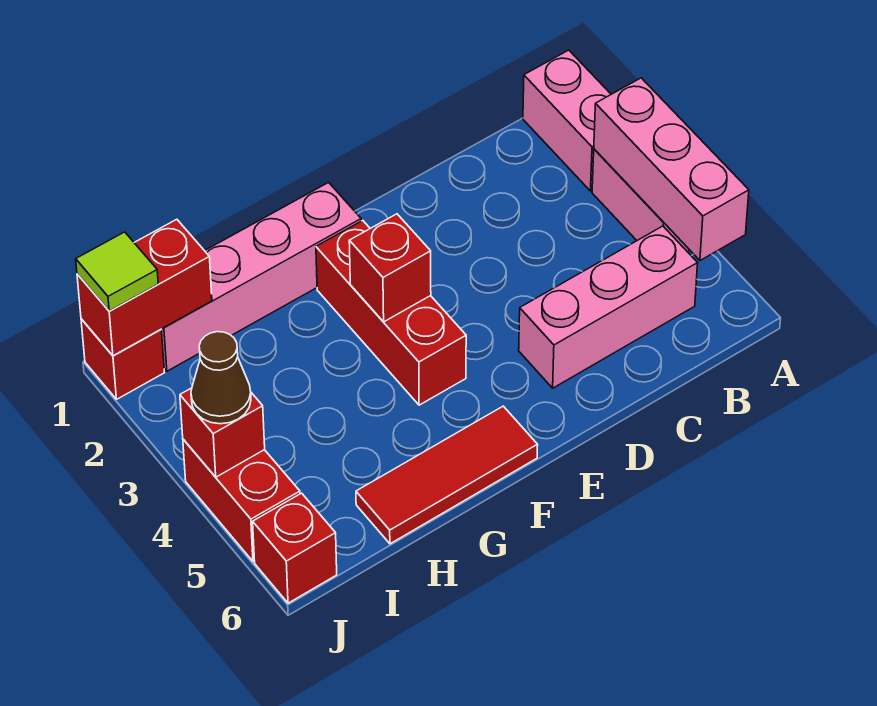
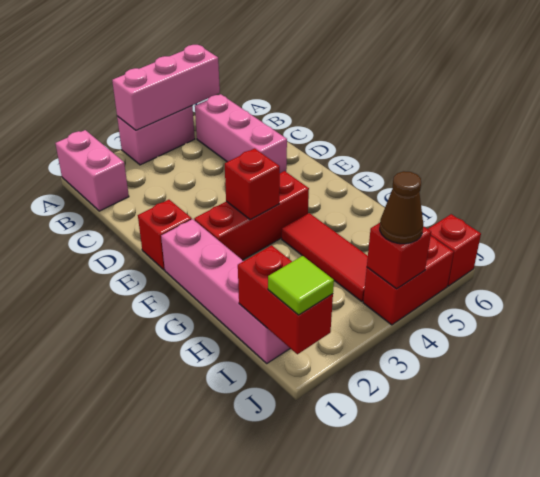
pink brick A1:A2 level 1 -> pink brick A1:B1 level 1
red tile F6:H6 level 1 -> red tile G4:I4 level 1
red brick J1 level 1 -> red brick E1 level 1

